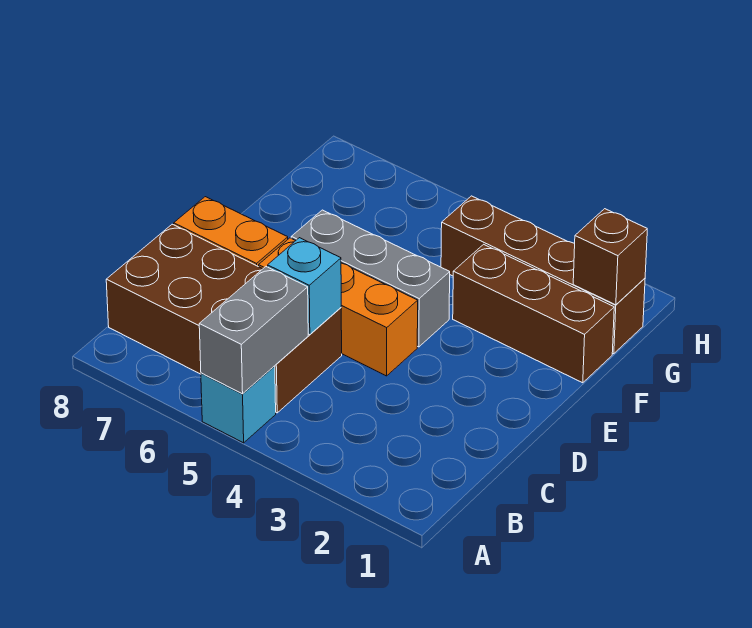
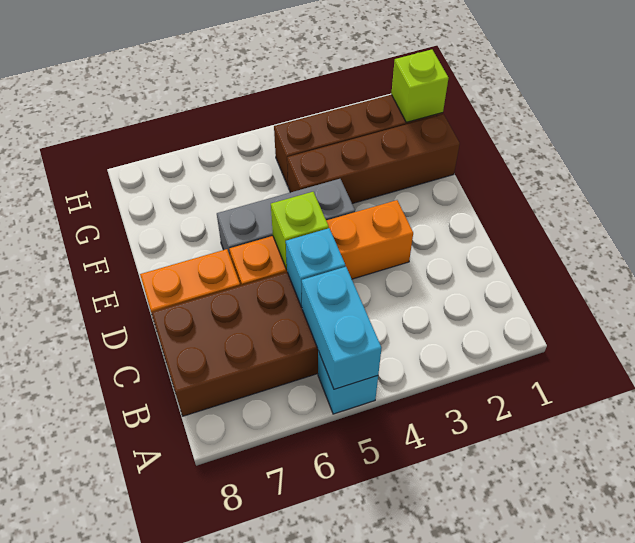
grey brick A5:B5 level 2 -> cyan brick A5:B5 level 2
orange brick D4:D6 level 1 -> orange brick D3:D6 level 1
none -> lime brick D5 level 2
brown brick F1:F3 level 1 -> brown brick F1:F4 level 1
brown brick G1 level 2 -> lime brick G1 level 2

